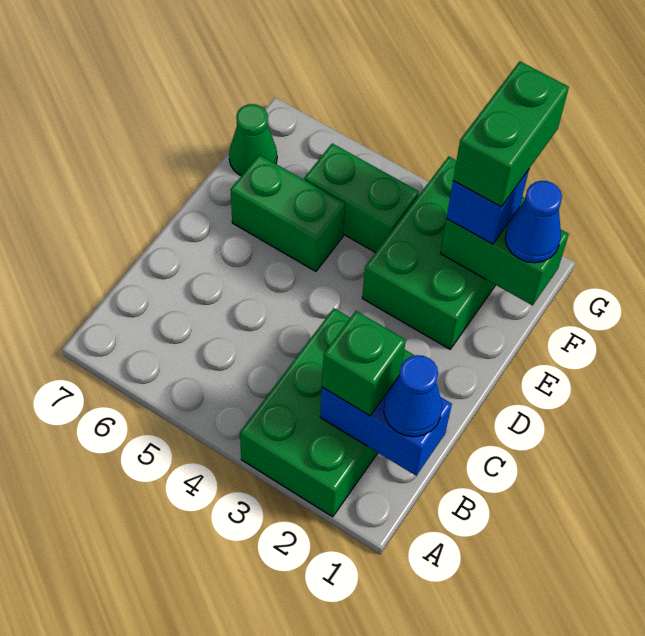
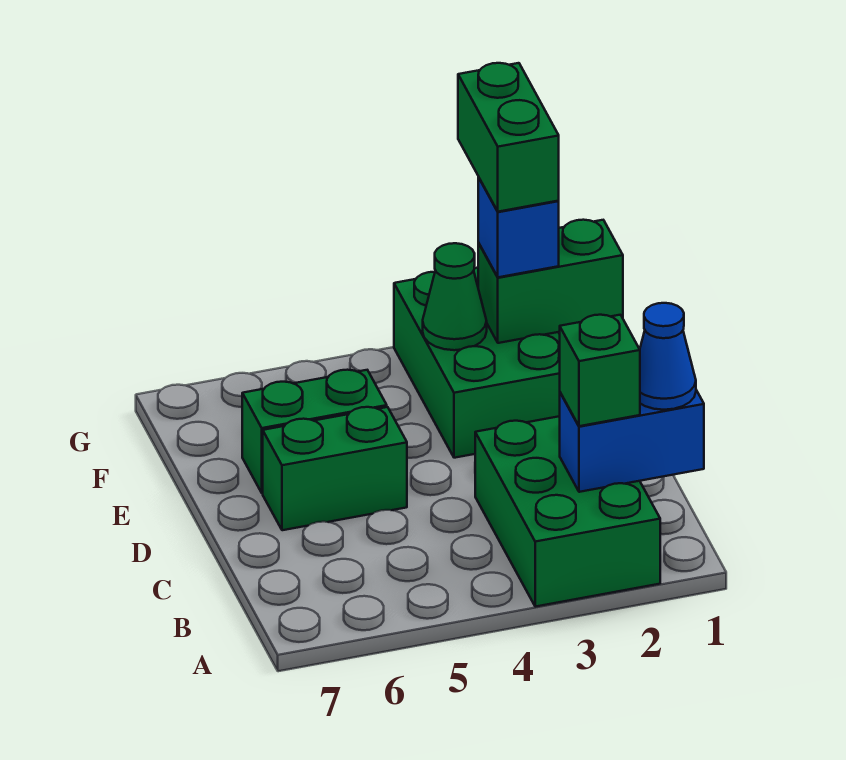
blue cone F1 level 3 -> none
green brick F4:F5 level 1 -> green brick D5:D6 level 1
green cone F7 level 1 -> green cone F3 level 2

